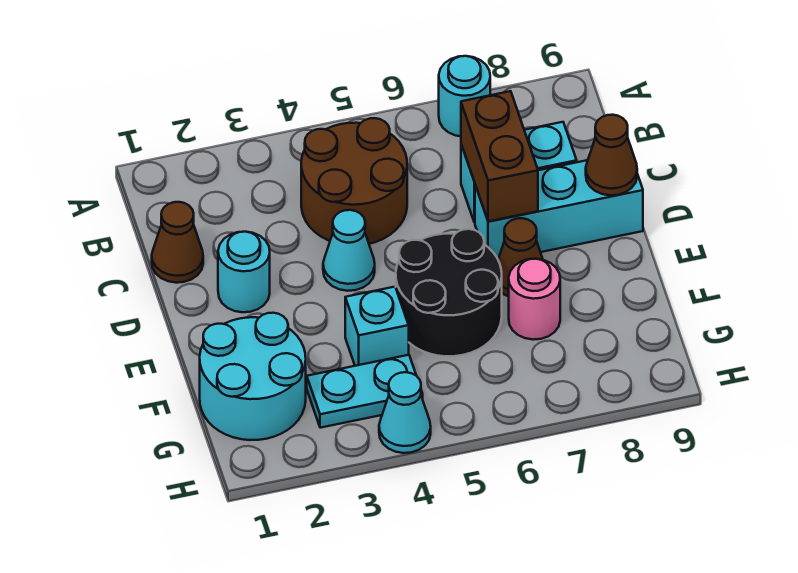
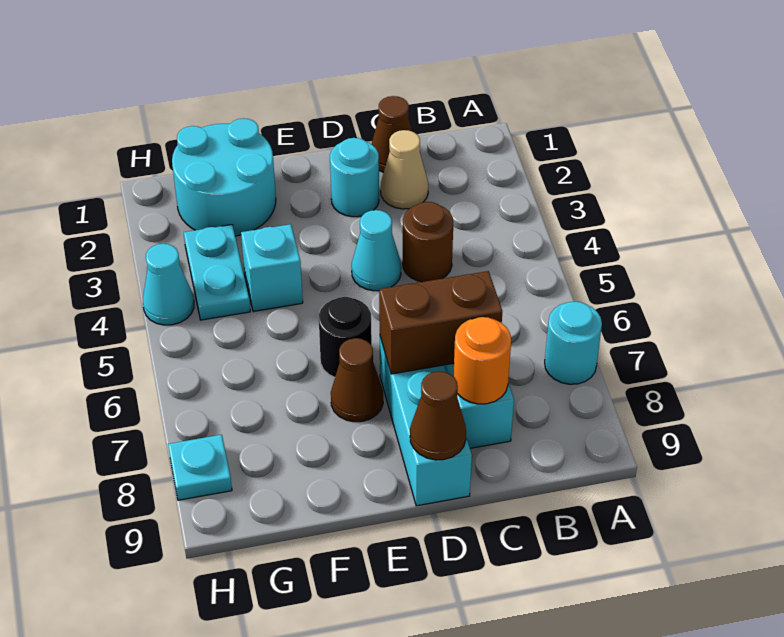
brown round brick B4:C5 level 1 -> brown round brick C4 level 1
none -> tan cone C2 level 1
none -> orange round brick C8 level 2
black round brick E5:F6 level 1 -> black round brick E6 level 1
pink round brick F7 level 1 -> none
none -> cyan plate H8 level 1

